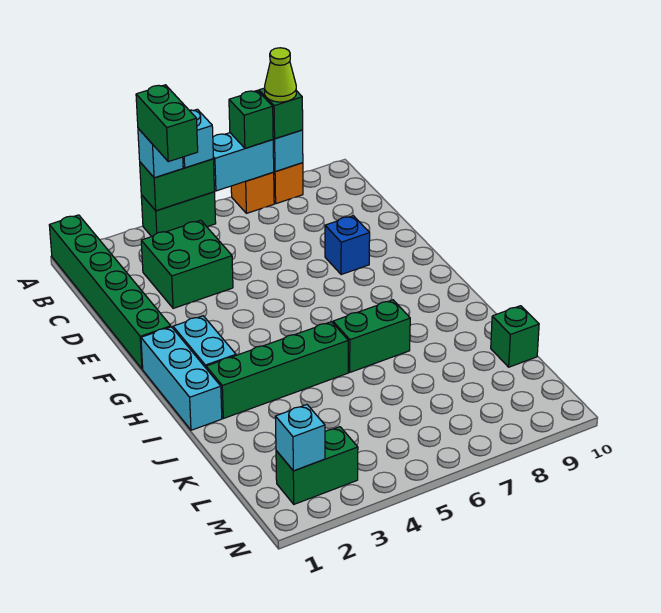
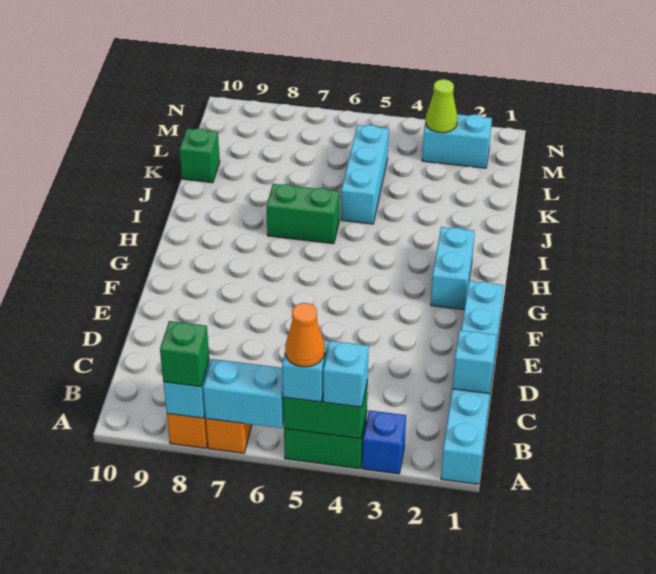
green brick A1:F1 level 1 -> cyan brick A1:F1 level 1
green brick A4:B4 level 4 -> none
none -> orange cone A5 level 4
green brick A7 level 3 -> none
lime cone A8 level 4 -> lime cone M3 level 2
green brick C3:D4 level 1 -> none
blue brick E8 level 1 -> blue brick A3 level 1
cyan brick G1:I1 level 1 -> cyan brick J5:L5 level 1
green brick I2:I5 level 1 -> none
green brick M2:M3 level 1 -> cyan brick M2:M3 level 1
cyan brick M2 level 2 -> cyan brick C1 level 2

